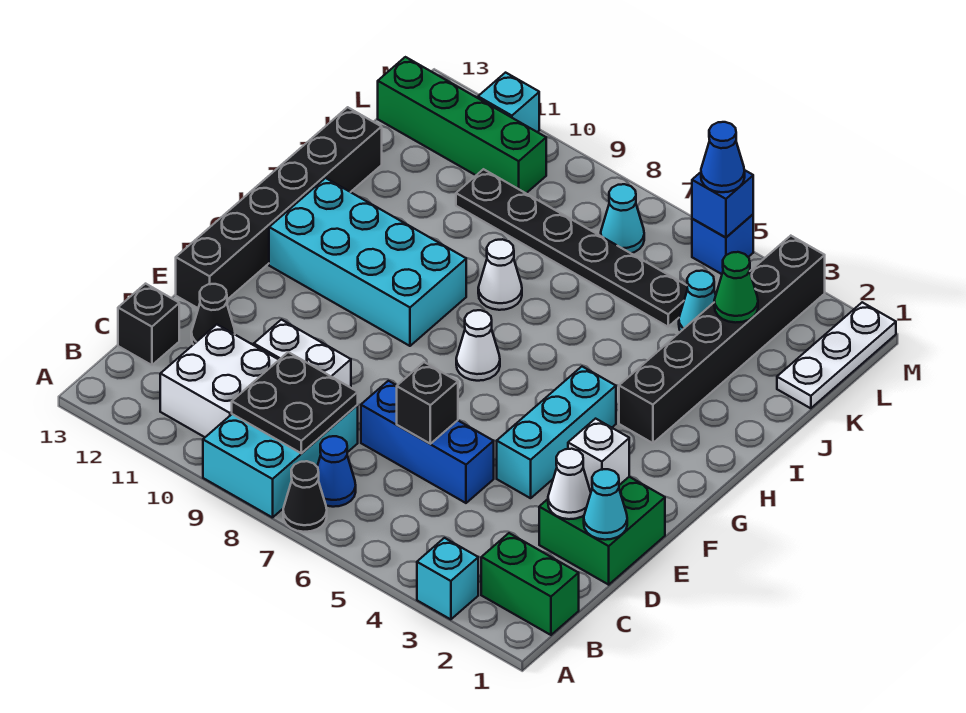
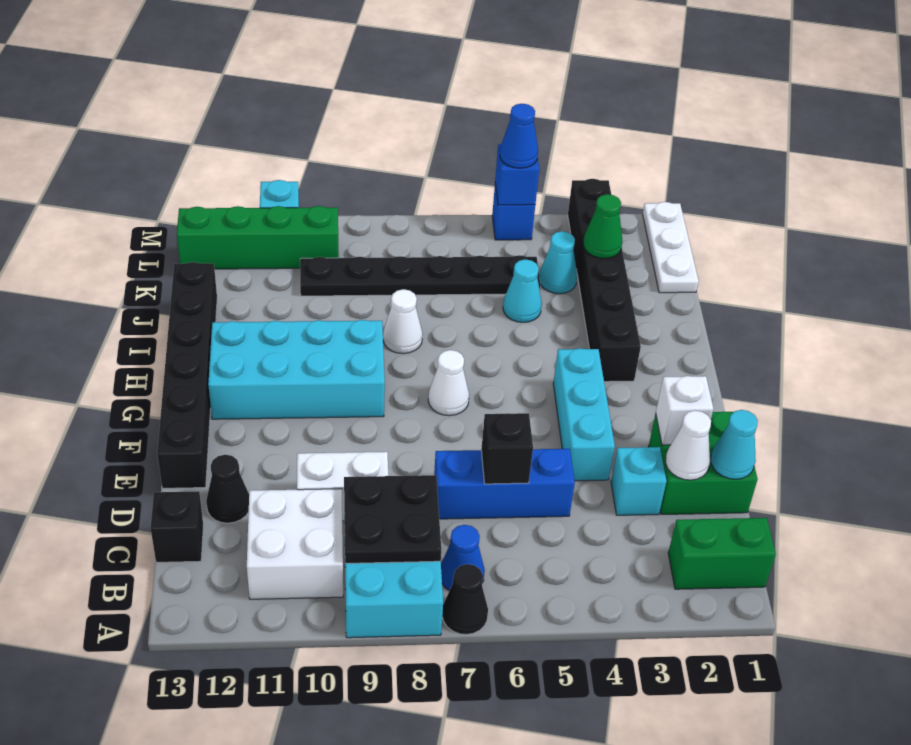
cyan brick A3 level 1 -> cyan brick D3 level 1
cyan cone L7 level 1 -> cyan cone J5 level 1

